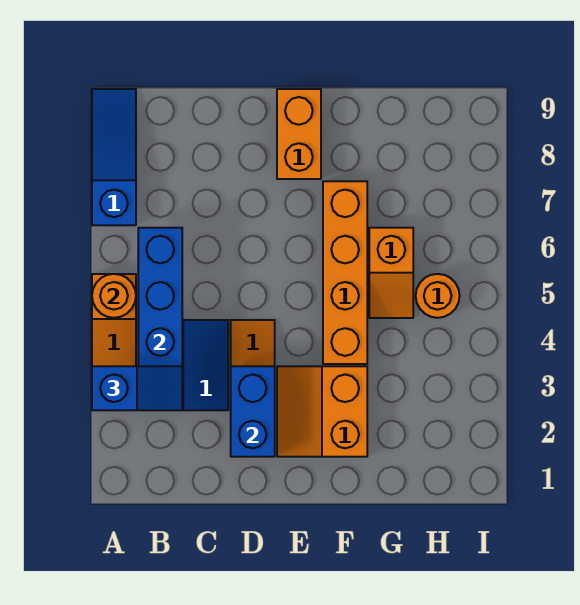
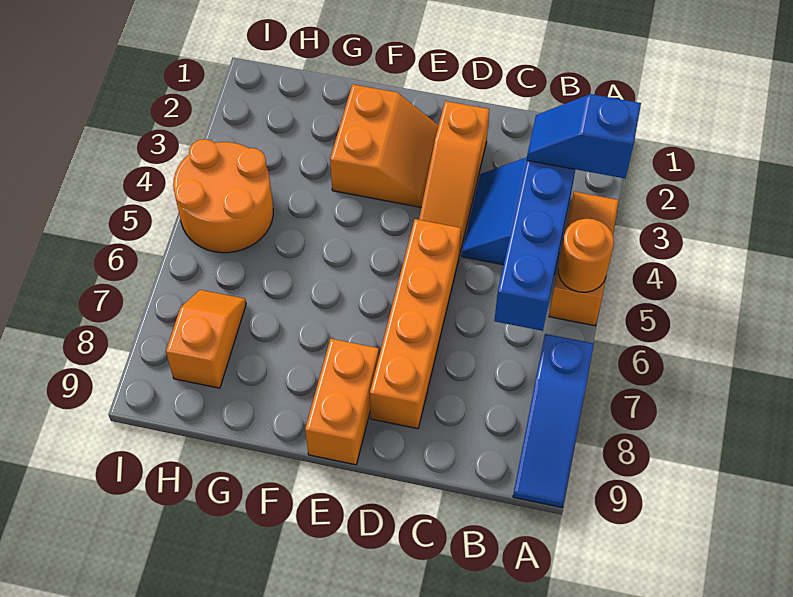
blue brick D2:D3 level 2 -> none
orange brick F4:F7 level 1 -> orange brick D5:D8 level 1
orange slope G5:G6 level 1 top 6 -> orange slope H7:H8 level 1 top 8
orange round brick H5 level 1 -> orange round brick H4:I5 level 1

